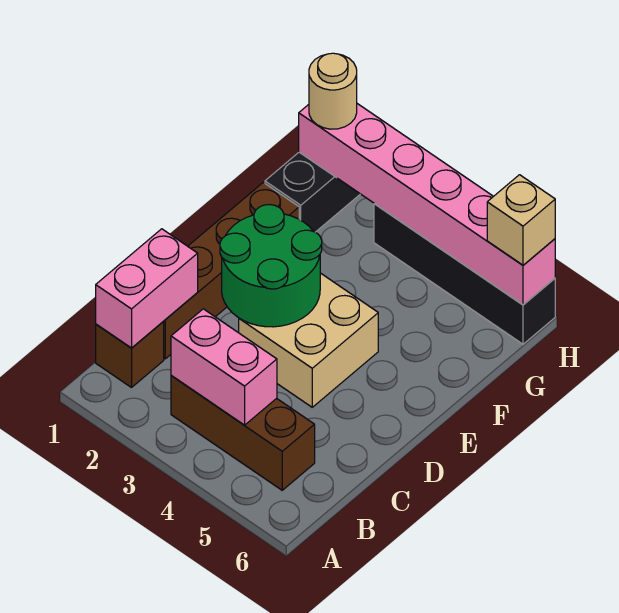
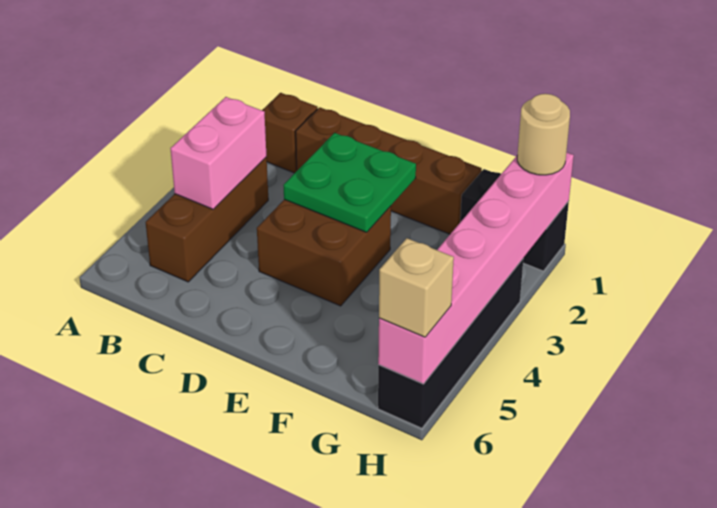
pink brick B1:C1 level 2 -> none
green round brick D2:E3 level 2 -> green plate D2:E3 level 2
tan brick D3:E4 level 1 -> brown brick D3:E4 level 1

